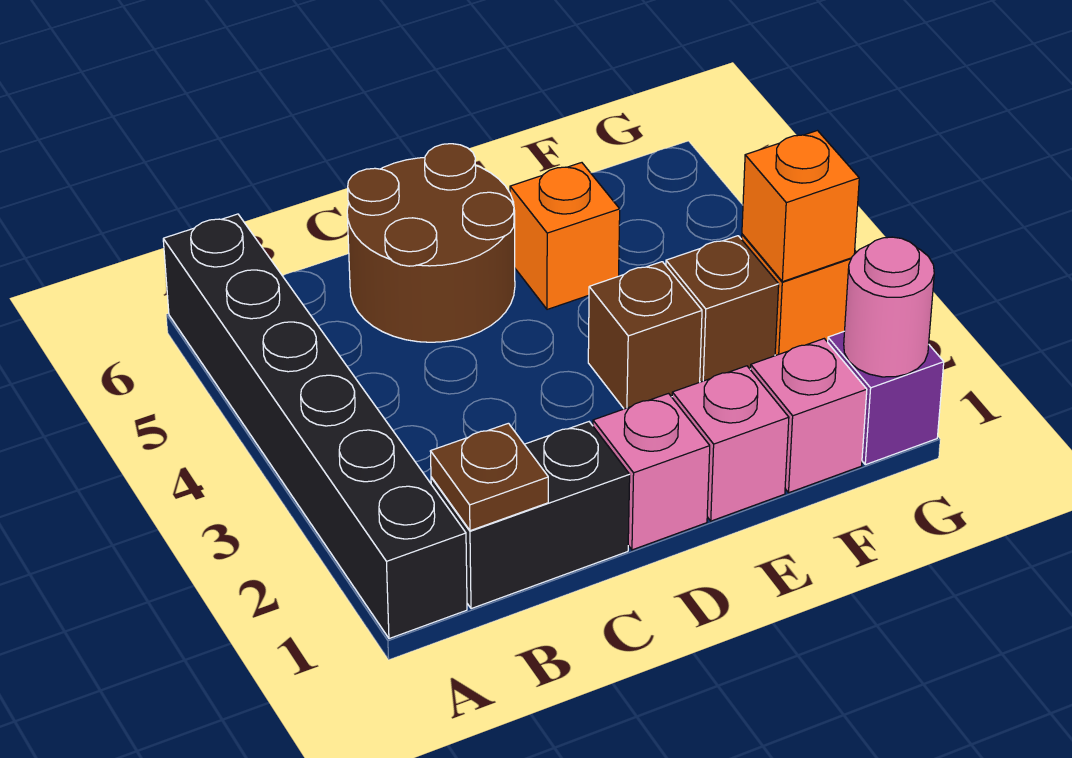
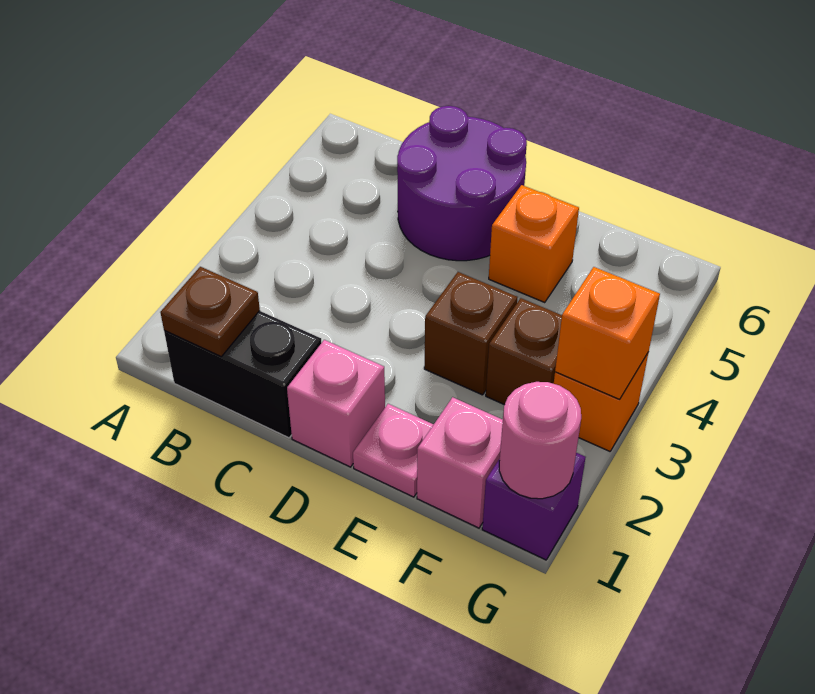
black brick A1:A6 level 1 -> none
brown round brick C5:D6 level 1 -> purple round brick C5:D6 level 1
pink brick E1 level 1 -> pink plate E1 level 1

